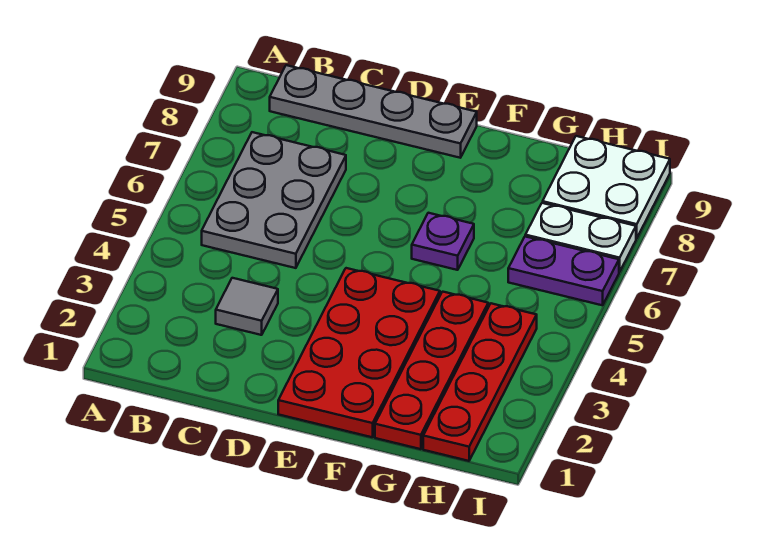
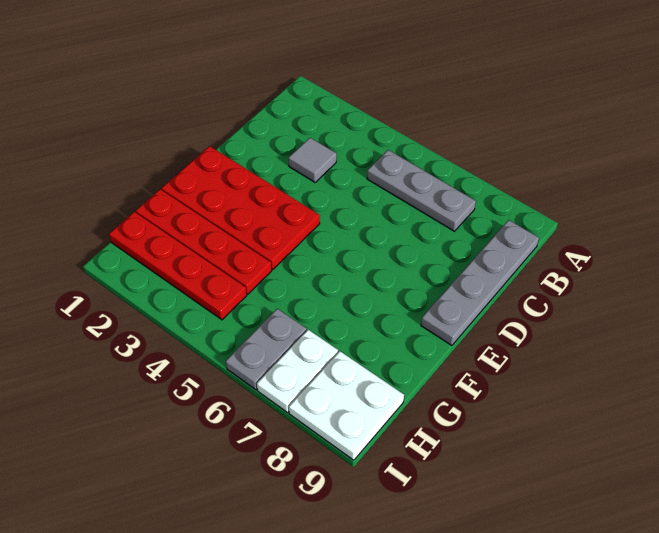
grey plate B5:C7 level 1 -> grey plate B5:B7 level 1
purple plate F6 level 1 -> none
purple plate H6:I6 level 1 -> grey plate H6:I6 level 1

